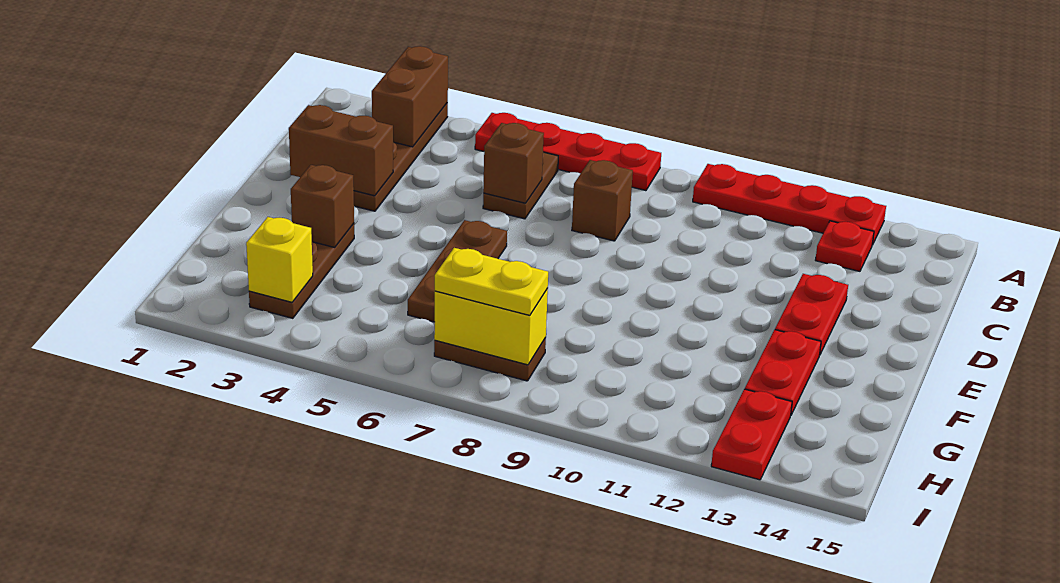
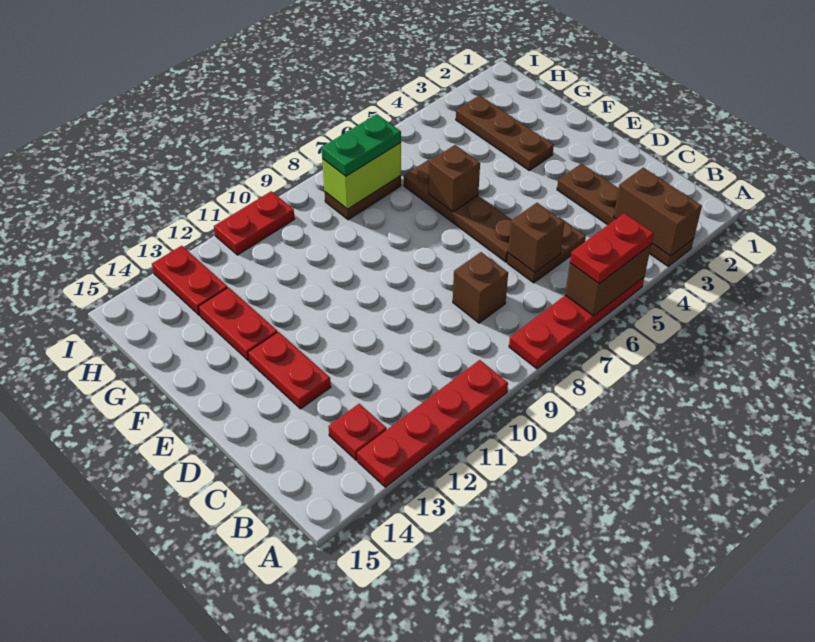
none -> red plate A5:A6 level 3
brown plate B6:C6 level 1 -> brown plate C5:C6 level 1
brown brick D2:D3 level 2 -> brown brick A5:A6 level 2
brown plate E6:G6 level 1 -> brown plate D6:G6 level 1
brown brick F3 level 2 -> brown brick F6 level 2
yellow brick H3 level 2 -> none
yellow brick H7:H8 level 2 -> lime brick H7:H8 level 2
yellow plate H7:H8 level 3 -> green plate H7:H8 level 3
none -> red plate I10:I11 level 1

